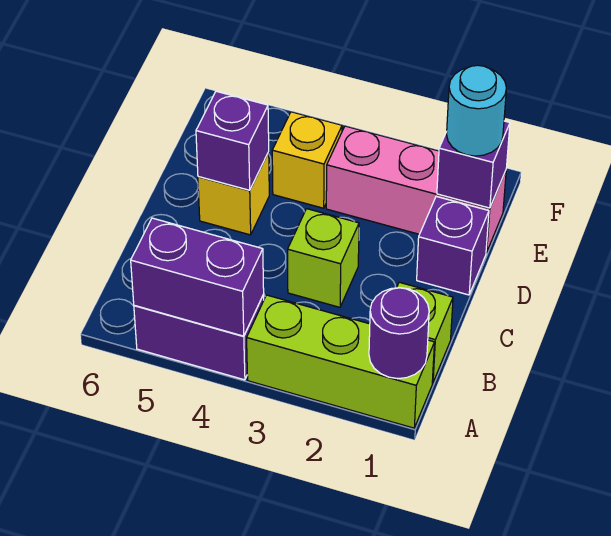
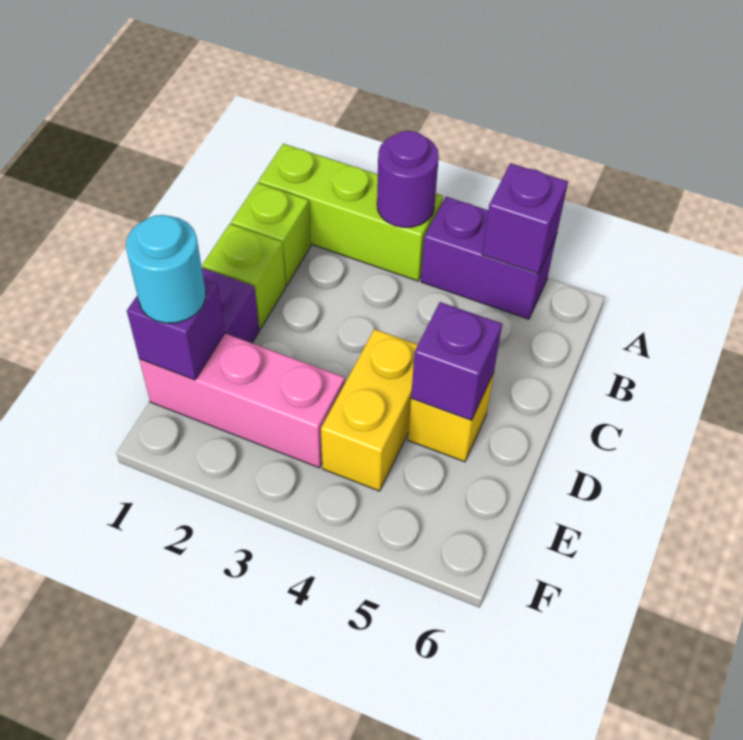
purple round brick A1 level 2 -> purple round brick A3 level 2
purple brick A4:A5 level 2 -> purple brick A5 level 2
lime brick C3 level 1 -> lime brick C1 level 1
yellow brick E4 level 1 -> yellow brick D4:E4 level 1

